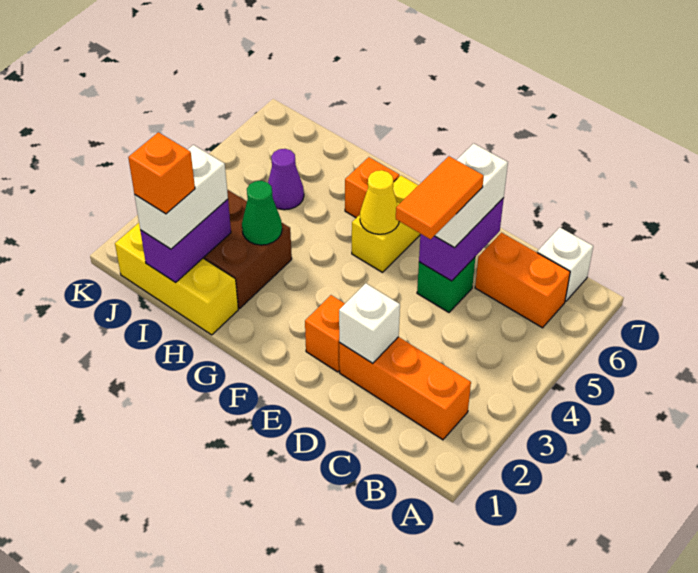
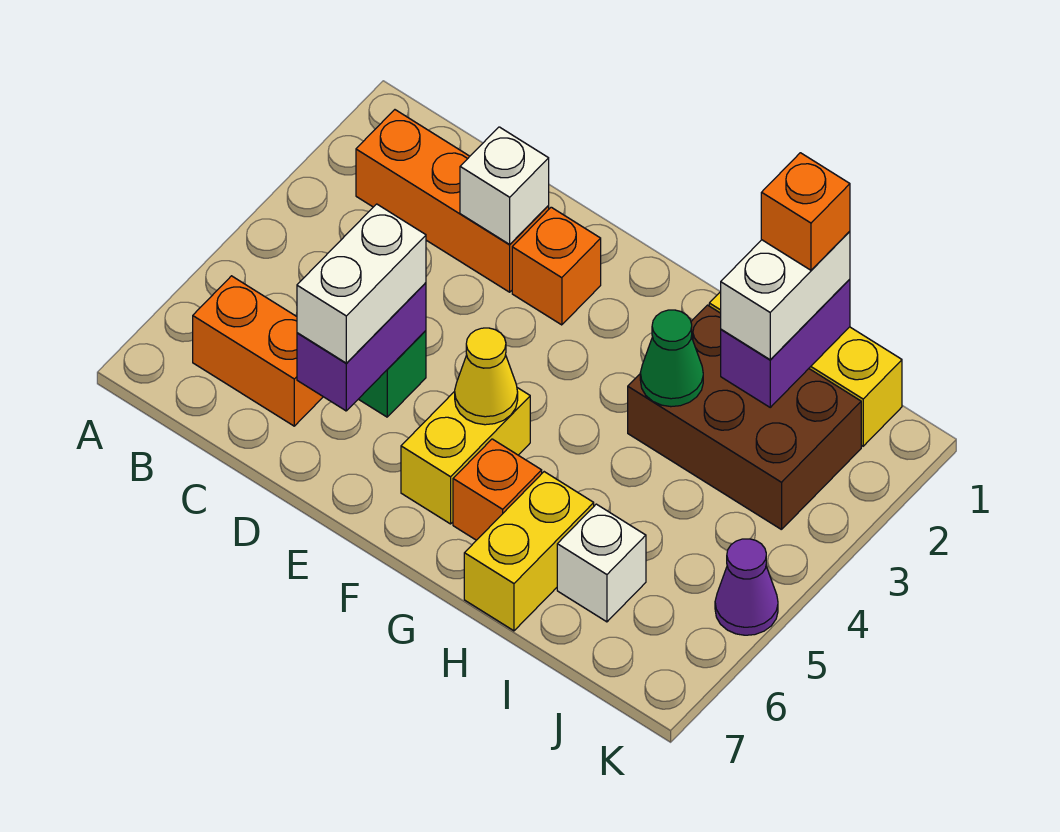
white brick B7 level 1 -> white brick I6 level 1
orange tile D4:D5 level 4 -> none
none -> yellow brick H6:H7 level 1
purple cone I5 level 1 -> purple cone K5 level 1

